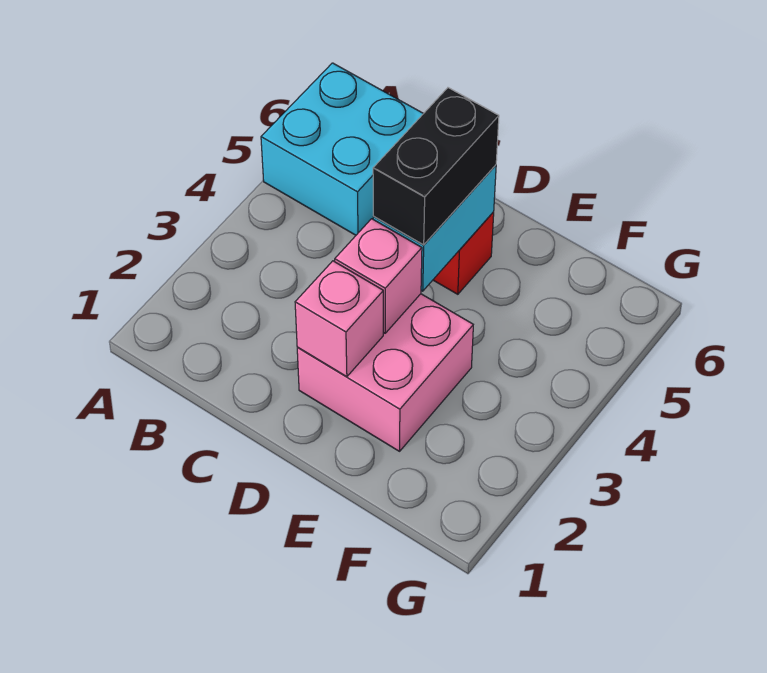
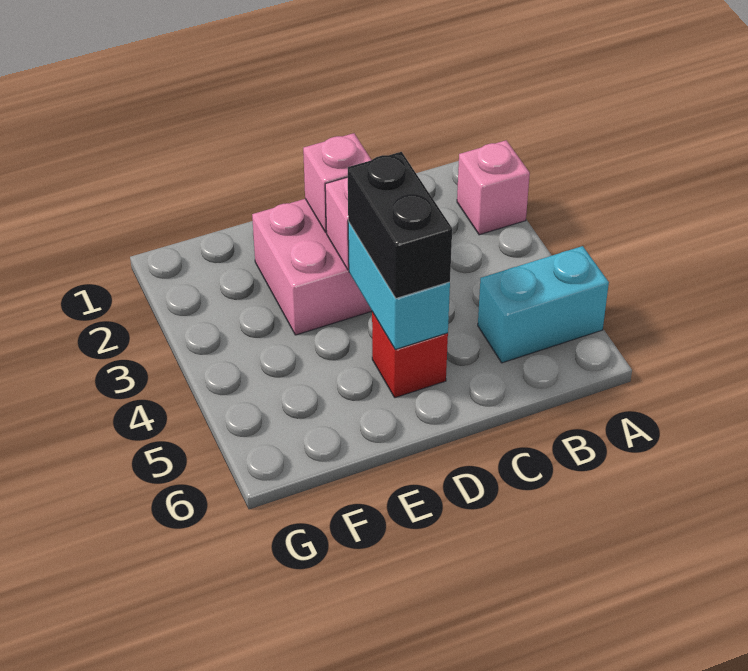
none -> pink brick A2 level 1
cyan brick A5:B6 level 1 -> cyan brick A5:B5 level 1

